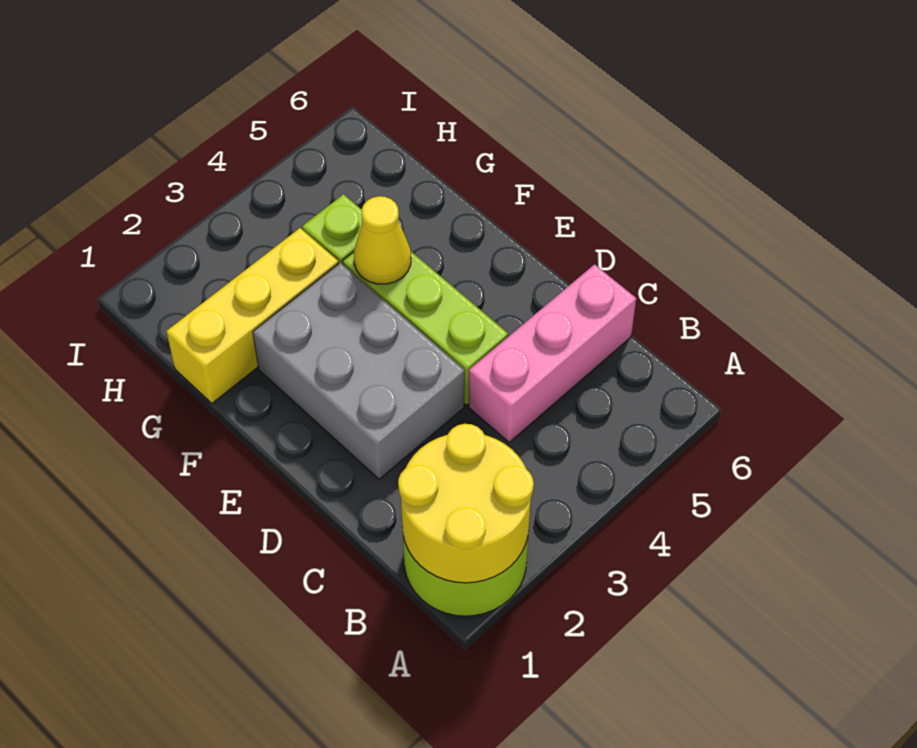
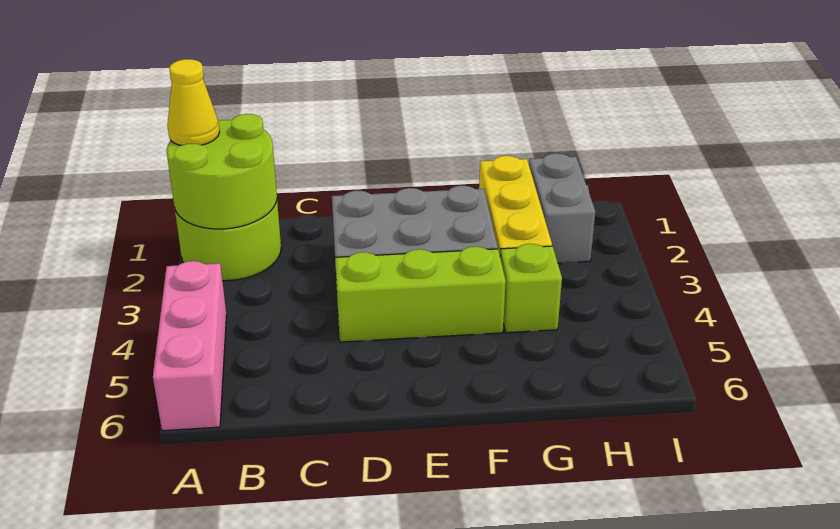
yellow round brick A1:B2 level 2 -> lime round brick A1:B2 level 2
pink brick C4:C6 level 1 -> pink brick A4:A6 level 1
yellow cone F4 level 2 -> yellow cone A1 level 3
none -> grey brick H1:H2 level 1

